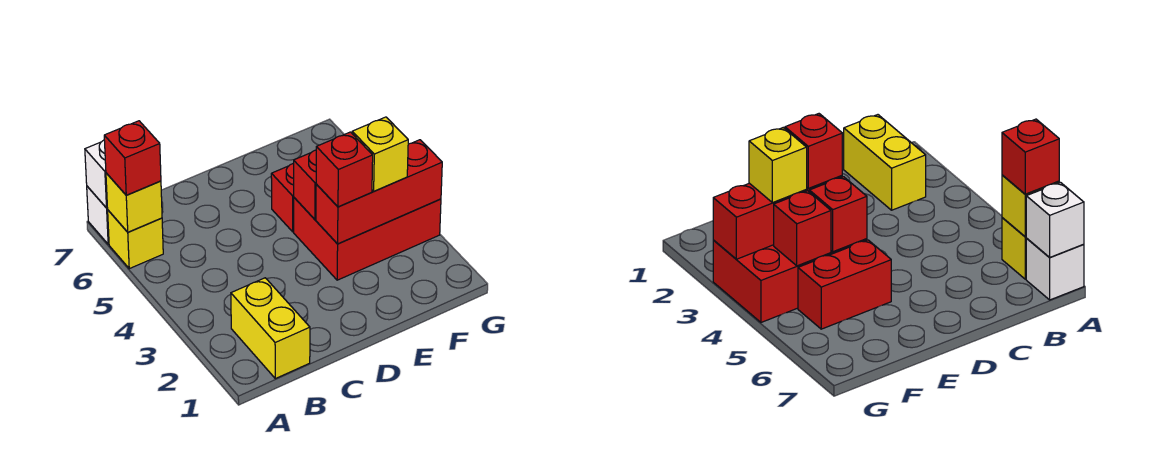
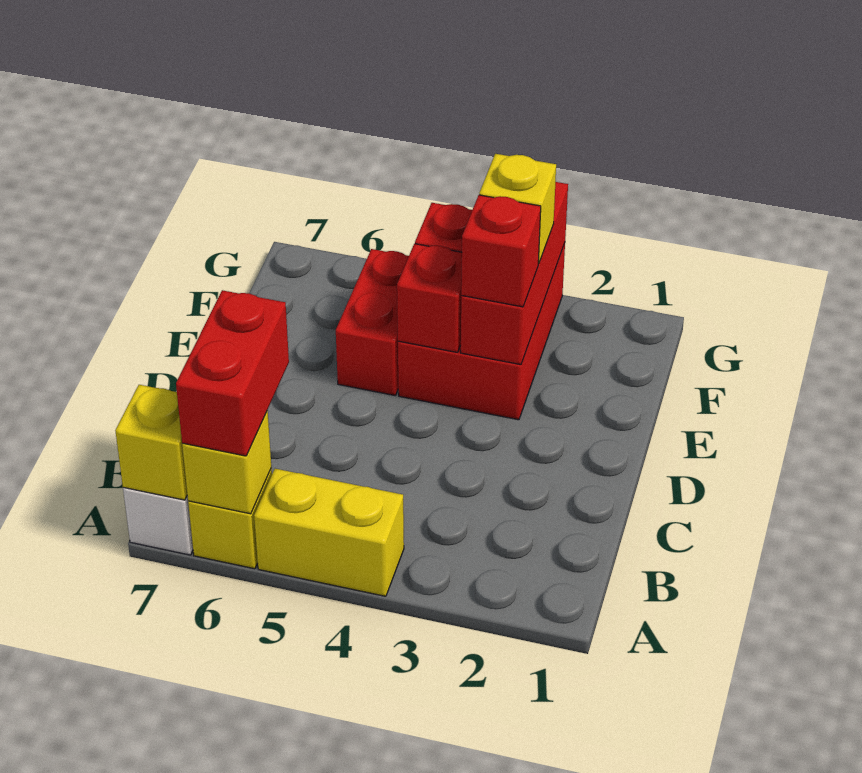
red brick A6 level 3 -> red brick A6:B6 level 3
white brick A7 level 2 -> yellow brick A7 level 2
yellow brick B1:B2 level 1 -> yellow brick A4:A5 level 1

